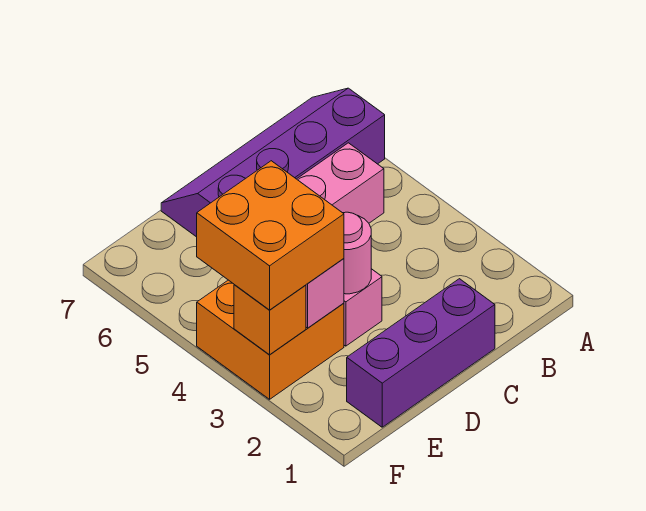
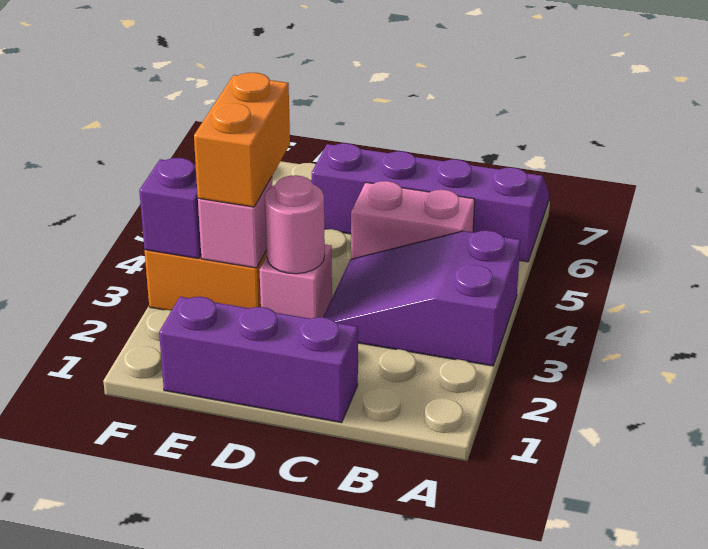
none -> purple slope A3:C4 level 1 top A
orange brick E3:F4 level 3 -> orange brick E3:E4 level 3
orange brick F3 level 2 -> purple brick F3 level 2

